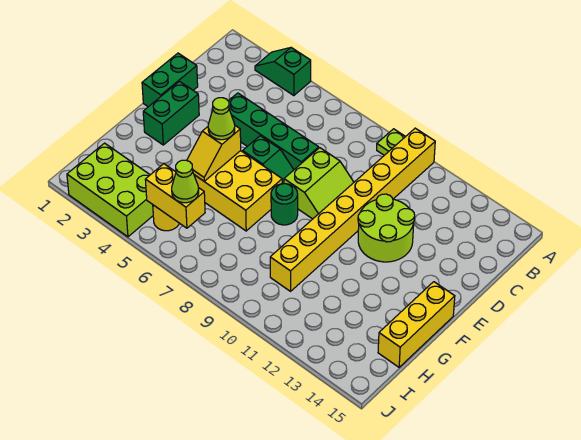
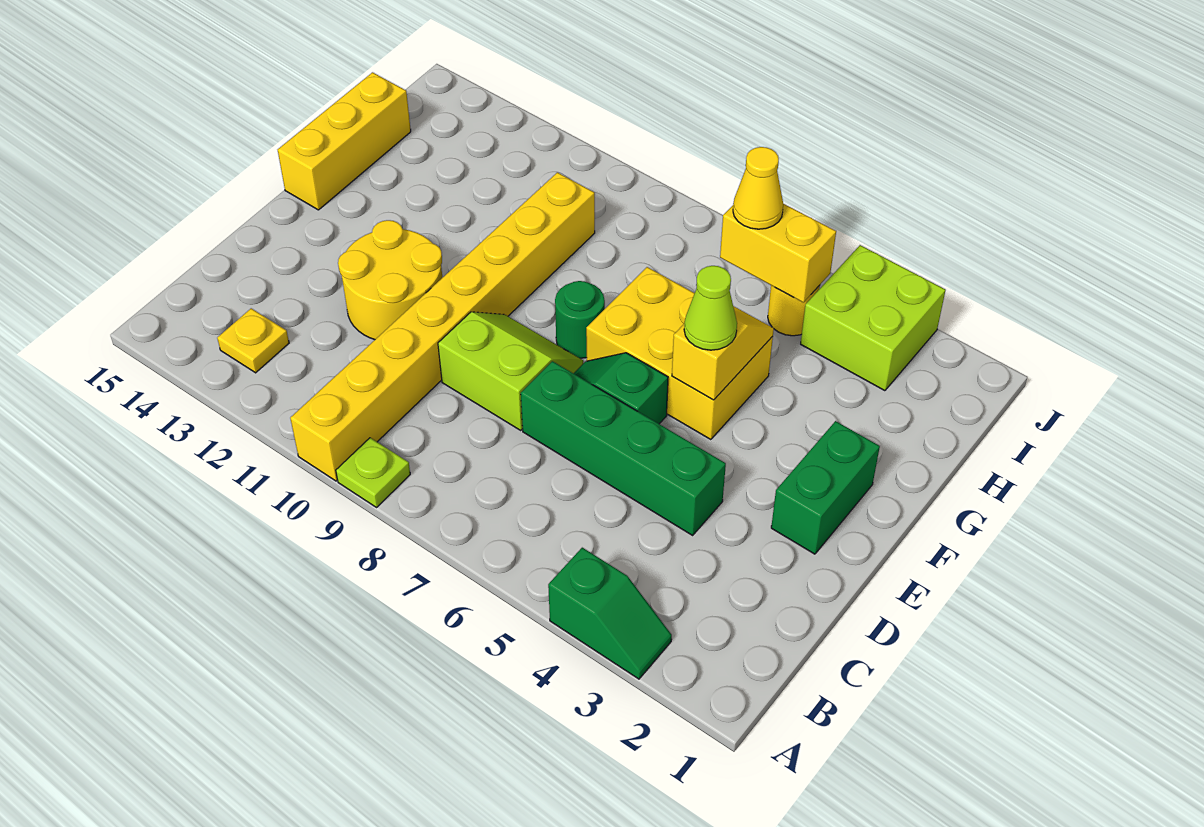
none -> yellow plate B13 level 1
green brick D1:E1 level 1 -> none
lime slope D8:E9 level 1 top 8 -> lime slope D8:E9 level 1 top D
lime round brick D11:E12 level 1 -> yellow round brick D11:E12 level 1
lime brick I2:J4 level 1 -> lime brick I3:J4 level 1
lime cone I6 level 3 -> yellow cone I6 level 3

